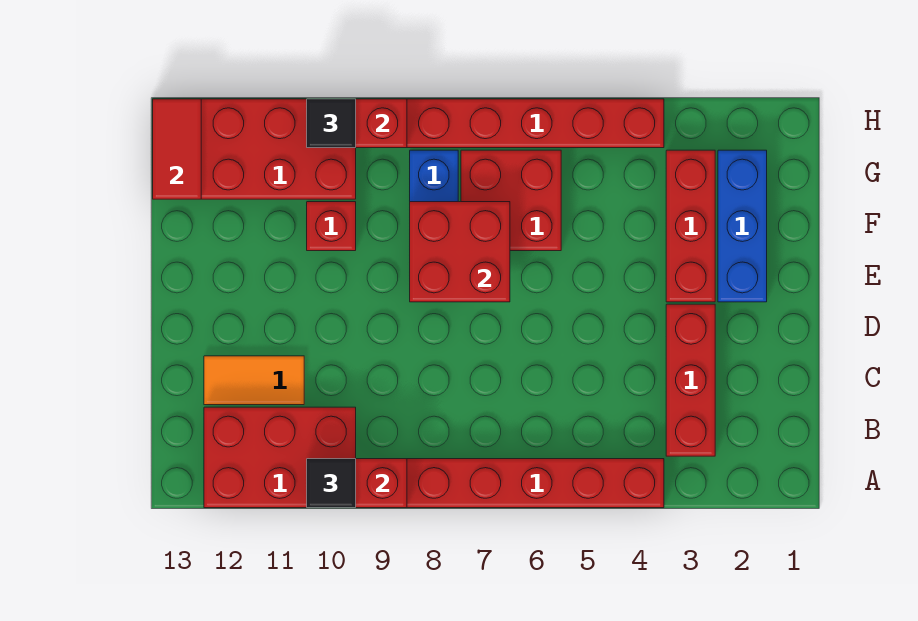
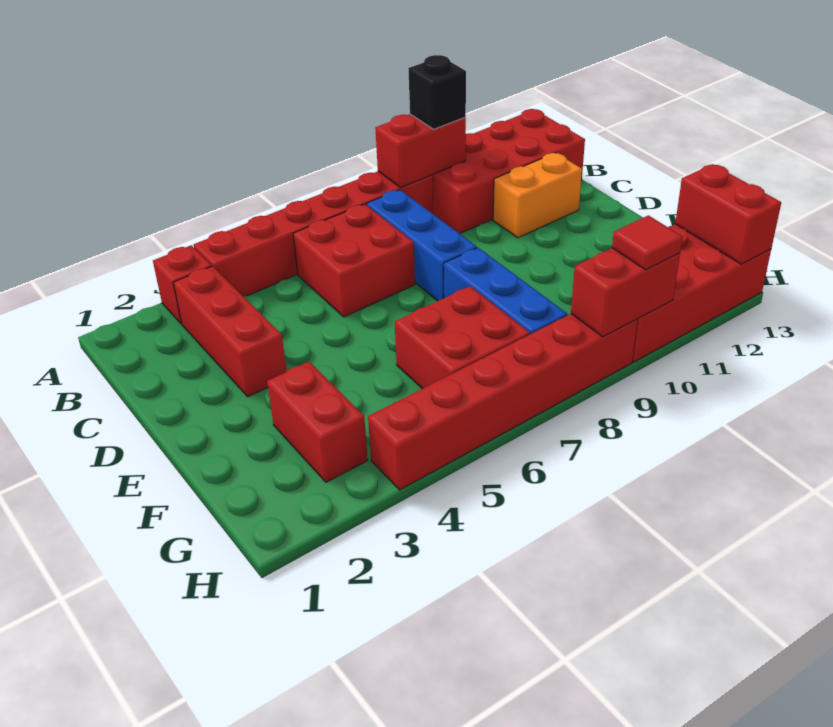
red brick A10:B12 level 1 -> red brick A10:B13 level 1
black tile A10 level 3 -> black brick A10 level 3
orange tile C11:C12 level 1 -> orange brick C11:C12 level 1
blue brick E2:G2 level 1 -> blue brick B8:D8 level 1
red brick E3:G3 level 1 -> red brick F3:G3 level 1
red brick E7:F8 level 2 -> red brick B6:C7 level 1
red brick F10 level 1 -> red brick A3 level 1
red tile G13:H13 level 2 -> red brick G13:H13 level 2
black tile H10 level 3 -> red tile H10 level 3

